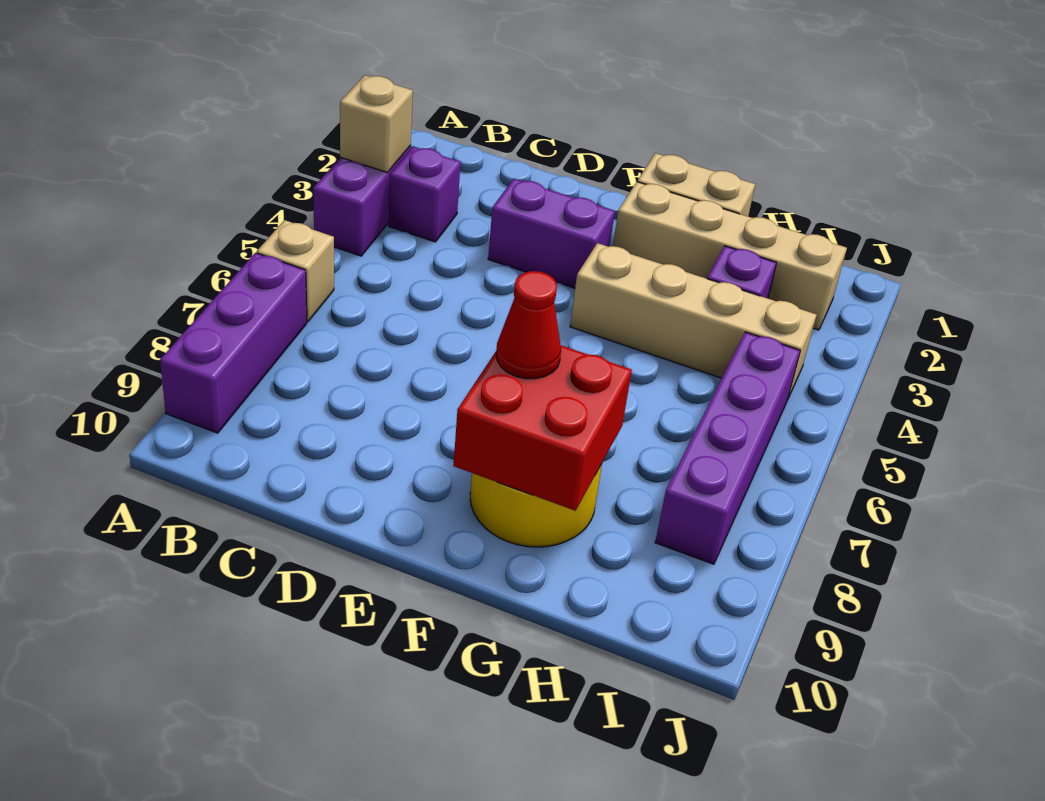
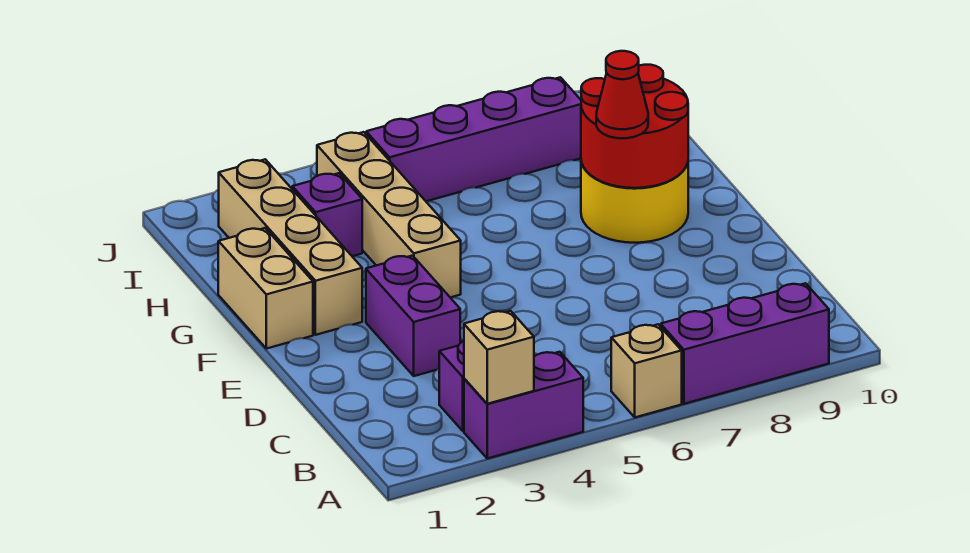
red brick F8:G9 level 2 -> red round brick F8:G9 level 2

